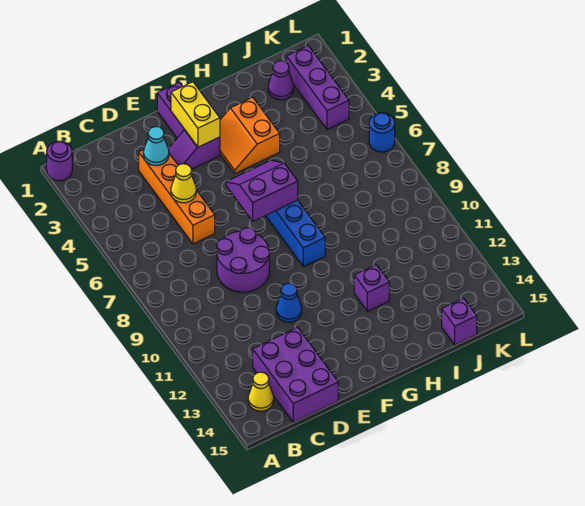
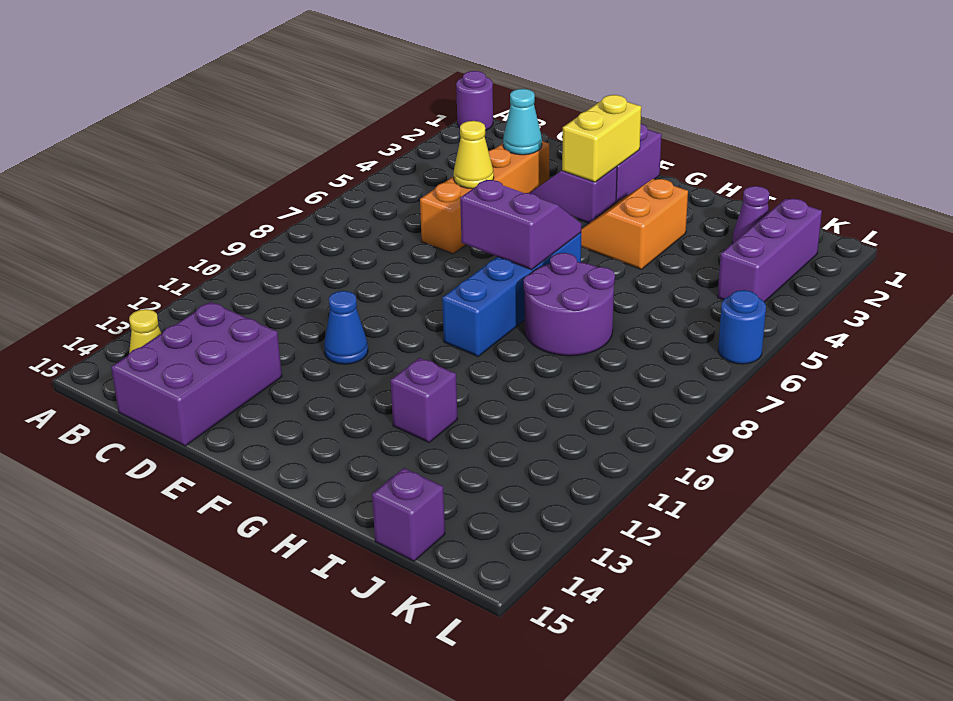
purple round brick D8:E9 level 1 -> purple round brick H7:I8 level 1

